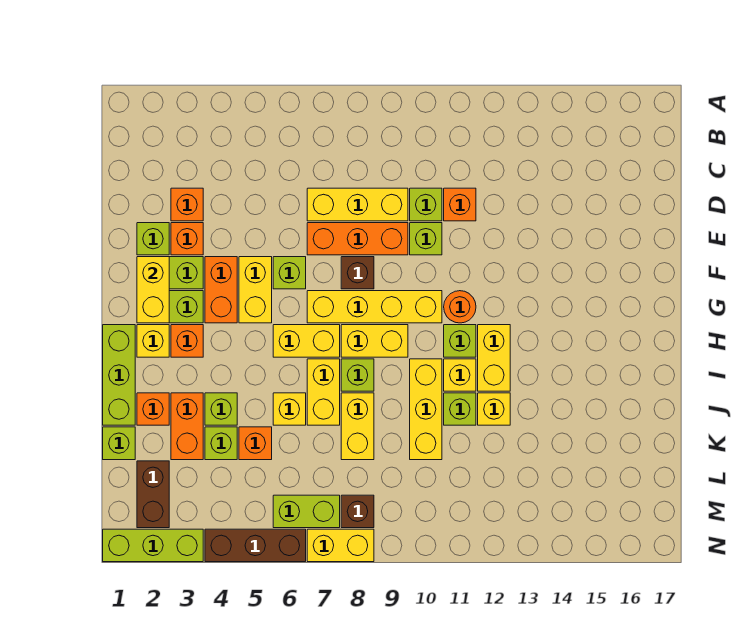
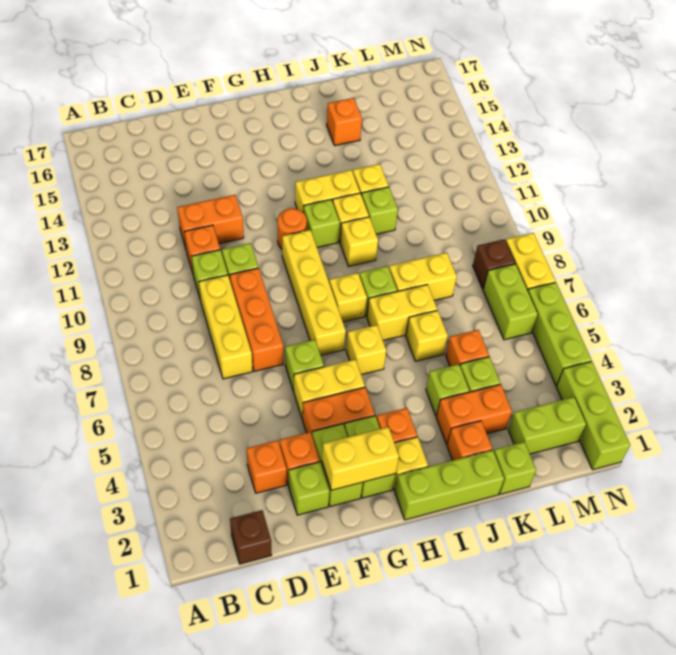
none -> orange brick D12:E12 level 1
brown brick F8 level 1 -> brown brick C1 level 1
yellow brick H6:H7 level 1 -> yellow brick H6 level 1
yellow brick H8:H9 level 1 -> yellow brick H8 level 1
yellow brick I10:K10 level 1 -> yellow brick I10 level 1
none -> orange brick J15 level 1
brown brick L2:M2 level 1 -> lime brick L2:M2 level 1
brown brick N4:N6 level 1 -> lime brick N4:N6 level 1

